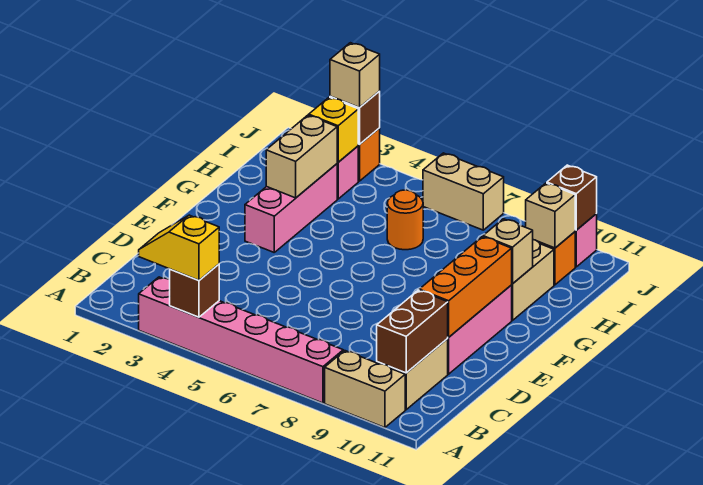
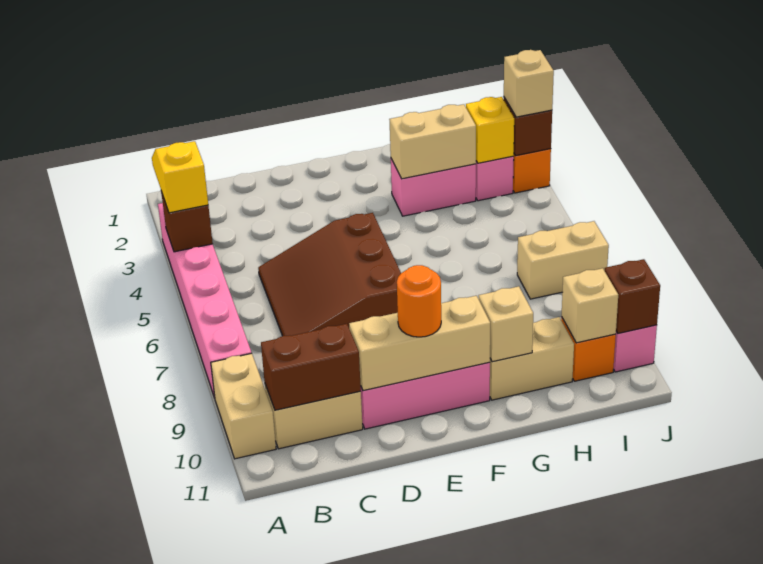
none -> brown slope C5:E7 level 1 top E
orange brick D10:F10 level 2 -> tan brick D10:F10 level 2
pink brick F3:H3 level 1 -> pink brick G3:H3 level 1
orange round brick H6 level 1 -> orange round brick E10 level 3
tan brick J6:J7 level 1 -> tan brick I7:J7 level 1

